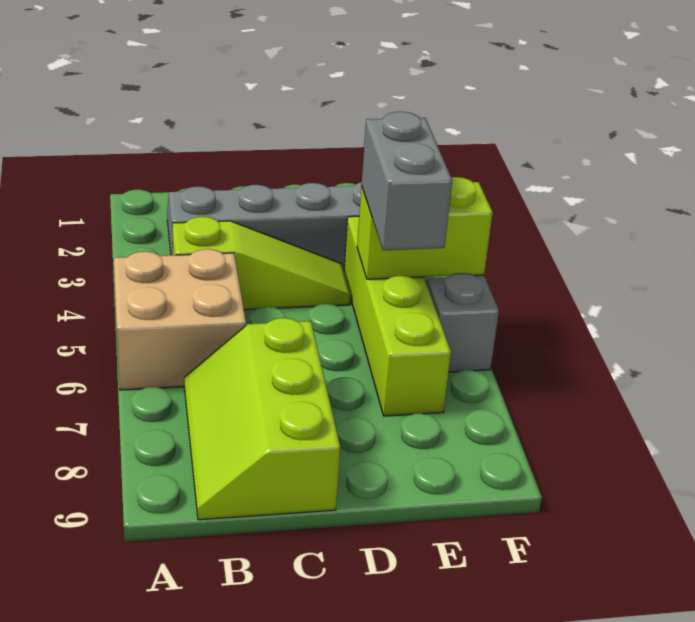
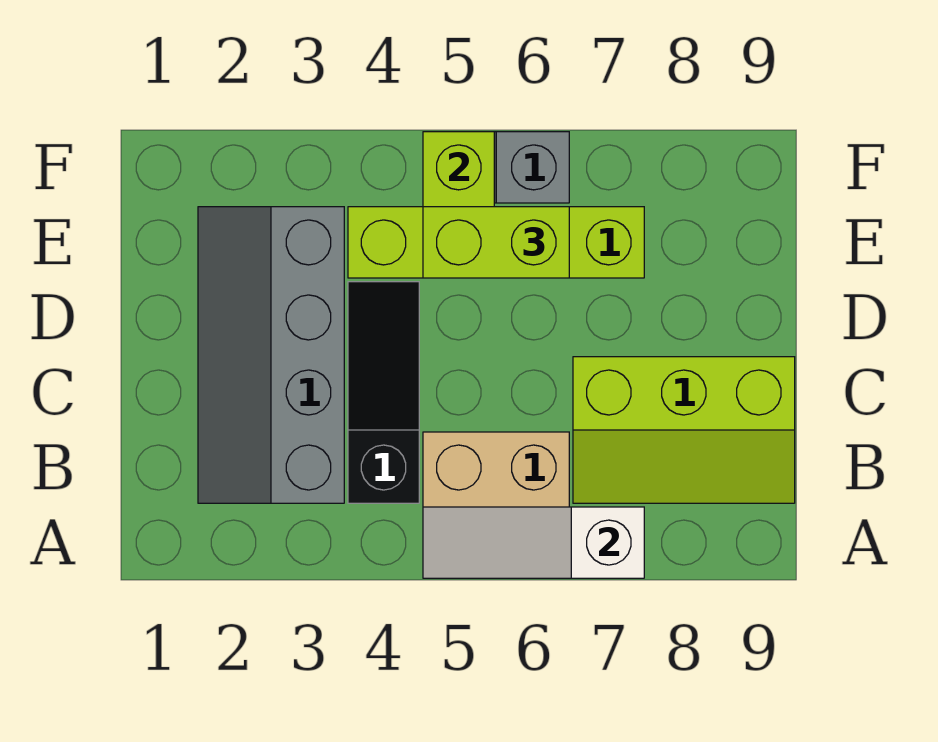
none -> white slope A5:A7 level 2 top 7
lime slope B4:D4 level 1 top B -> black slope B4:D4 level 1 top B
grey brick E5:E6 level 3 -> lime brick E5:E6 level 3

